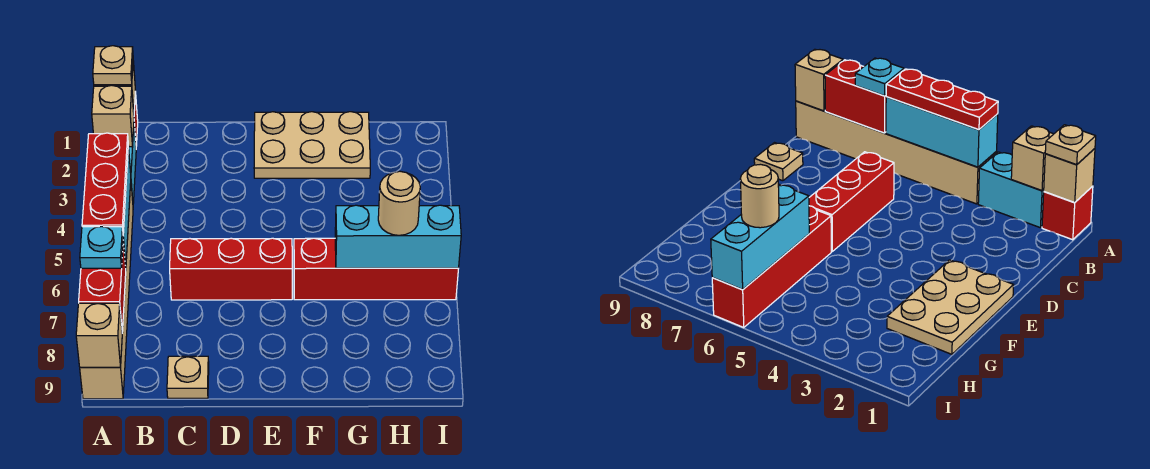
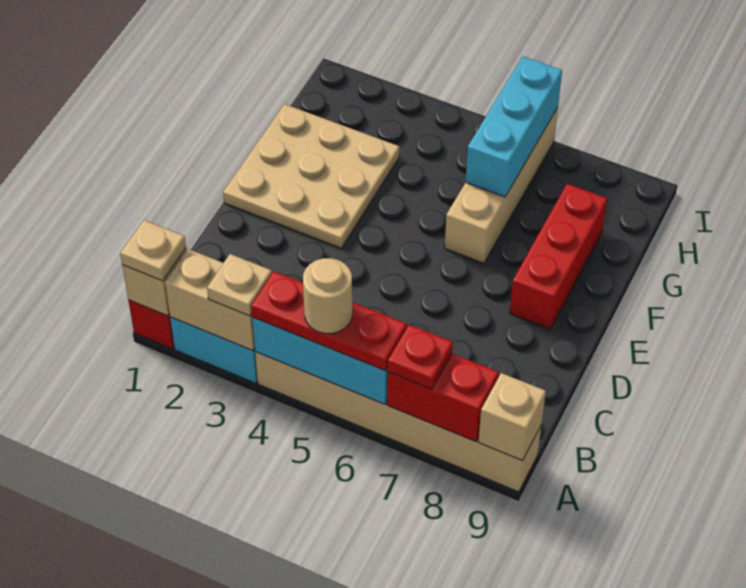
tan brick A2 level 2 -> tan brick A2:A3 level 2
cyan plate A7 level 3 -> red plate A7 level 3
red brick C6:E6 level 1 -> red brick E8:G8 level 1
tan plate C9 level 1 -> tan plate A3 level 3
tan plate E1:G2 level 1 -> tan plate E1:G3 level 1
red brick F6:I6 level 1 -> tan brick F6:I6 level 1
tan round brick H6 level 3 -> tan round brick A5 level 4

